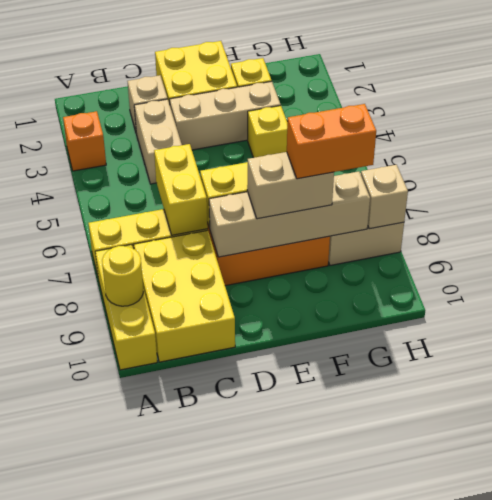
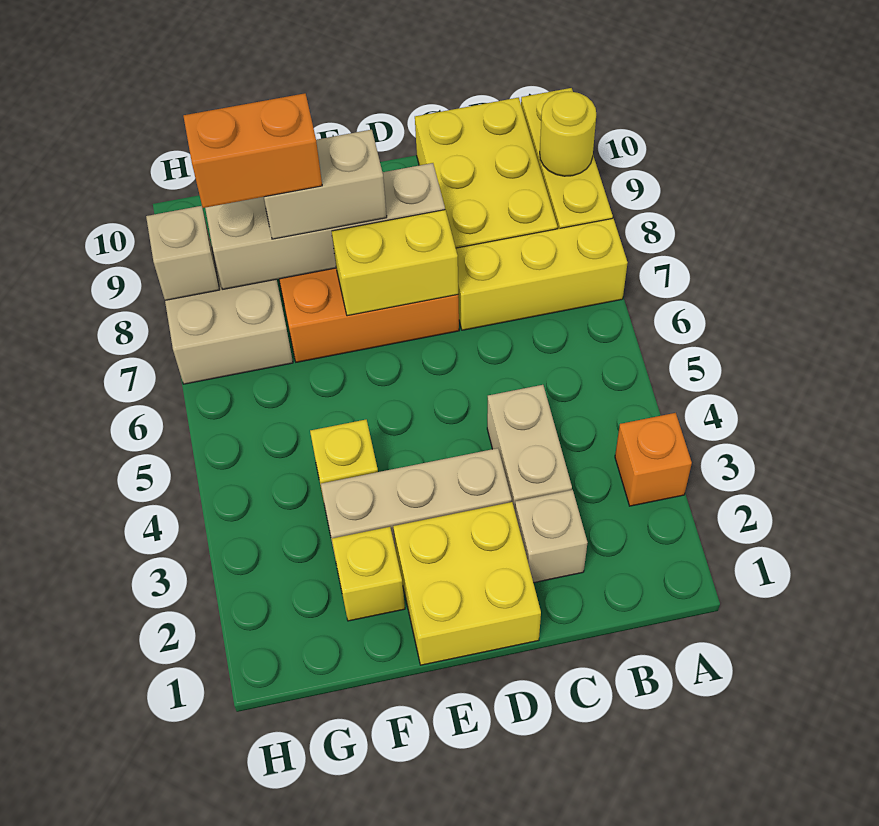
yellow brick C6:C7 level 2 -> none

